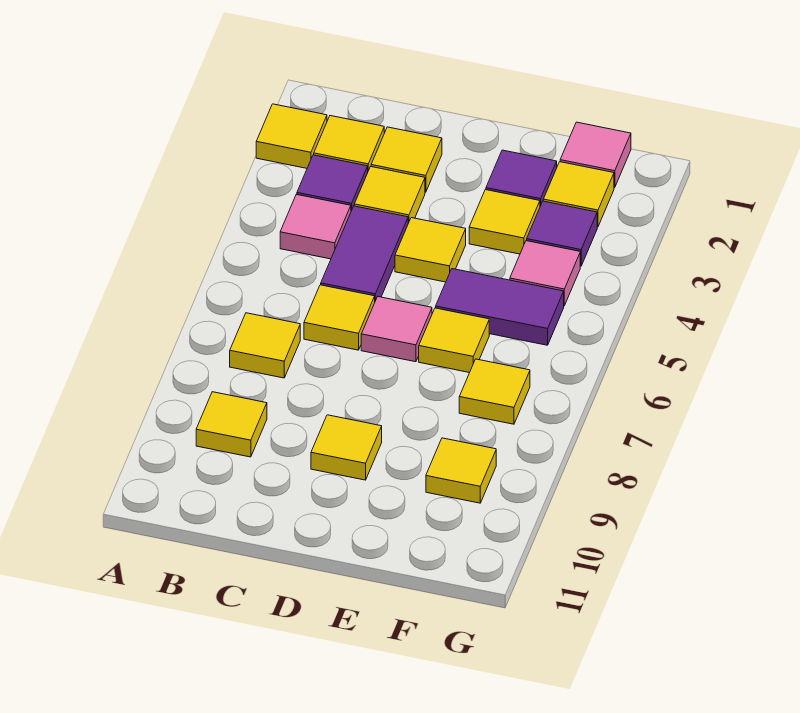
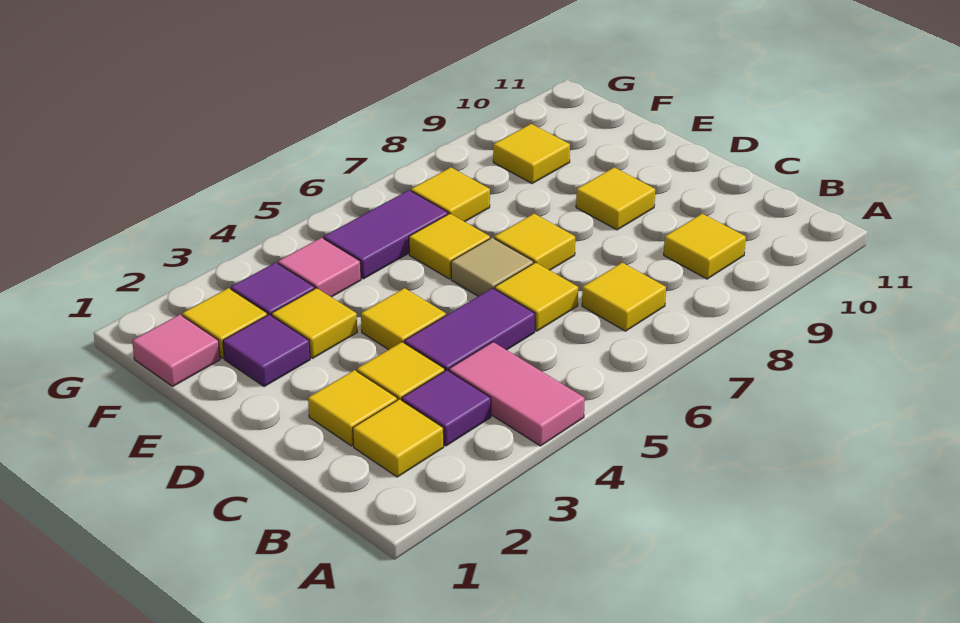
yellow tile A2 level 1 -> yellow tile D7 level 1
pink tile B4 level 1 -> pink tile A4:B4 level 1
pink tile D6 level 1 -> tan tile D6 level 1
purple tile E5:F5 level 1 -> purple tile F5:F6 level 1

